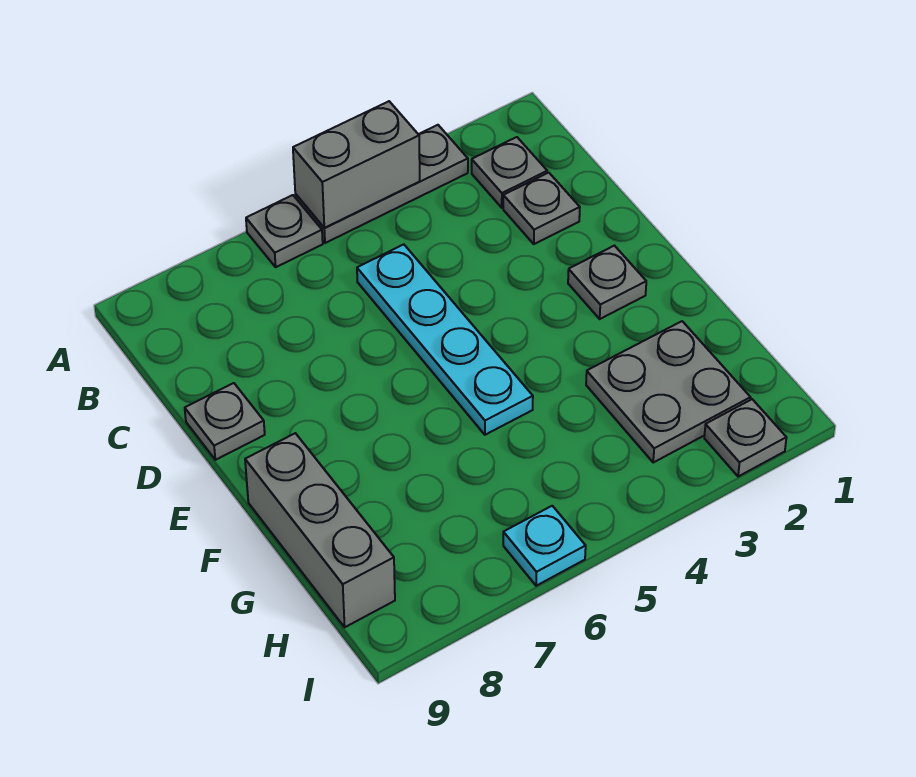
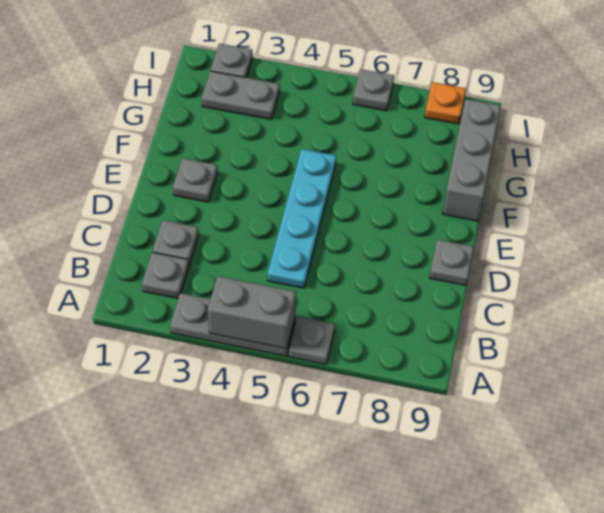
grey plate G2:H3 level 1 -> grey plate H2:H3 level 1
cyan plate I6 level 1 -> grey plate I6 level 1
none -> orange plate I8 level 1

